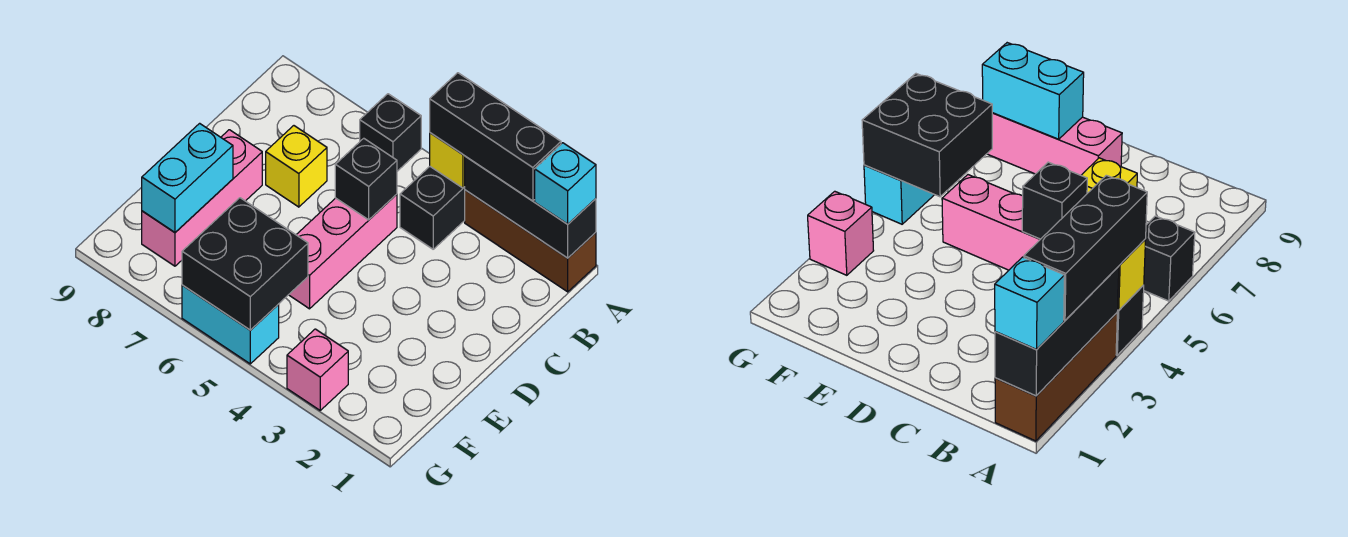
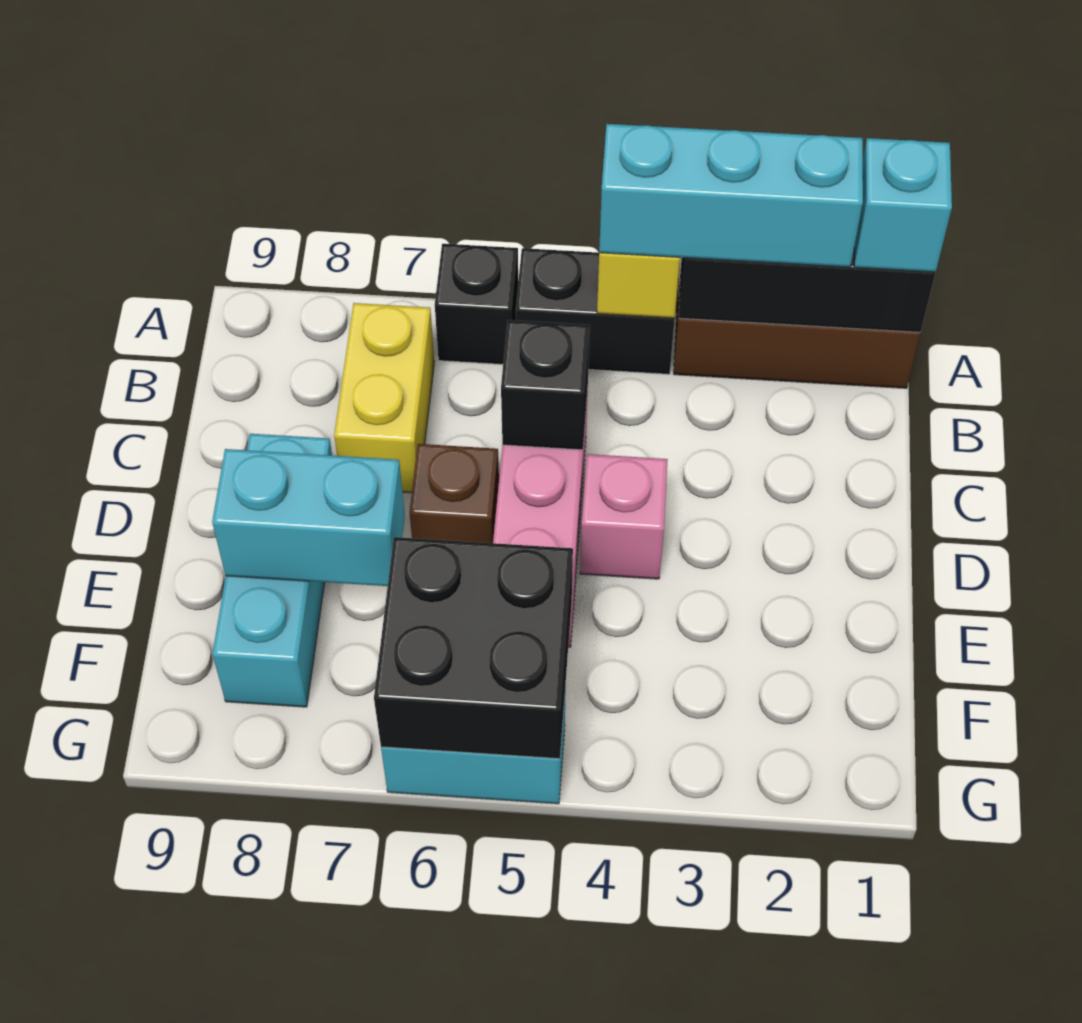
black brick A2:A4 level 3 -> cyan brick A2:A4 level 3
black brick A4:B4 level 1 -> black brick A4:A5 level 1
yellow brick C7 level 1 -> yellow brick B7:C7 level 1
none -> brown brick D6 level 1
pink brick D8:F8 level 1 -> cyan brick D8:F8 level 1
cyan brick E8:F8 level 2 -> cyan brick E7:E8 level 2
pink brick G3 level 1 -> pink brick D4 level 1

